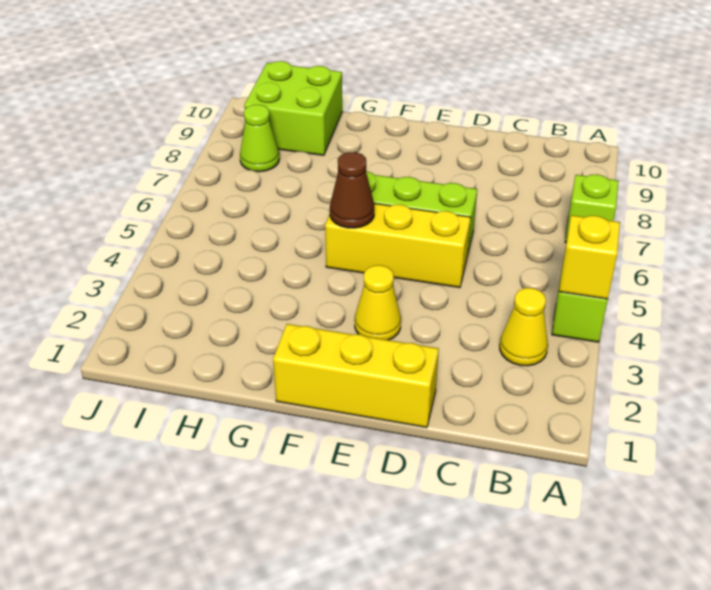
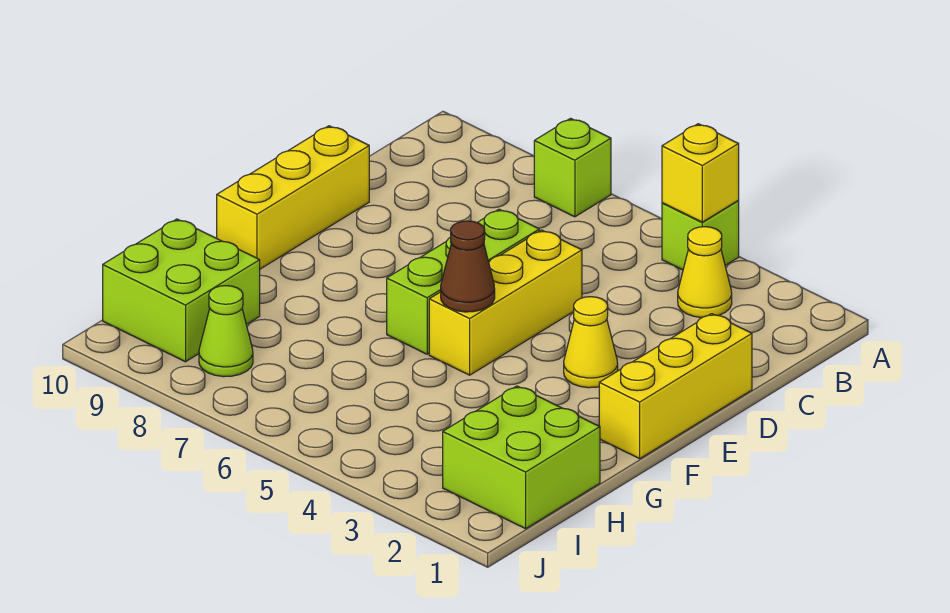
none -> yellow brick D10:F10 level 1
none -> lime brick H1:I2 level 1

